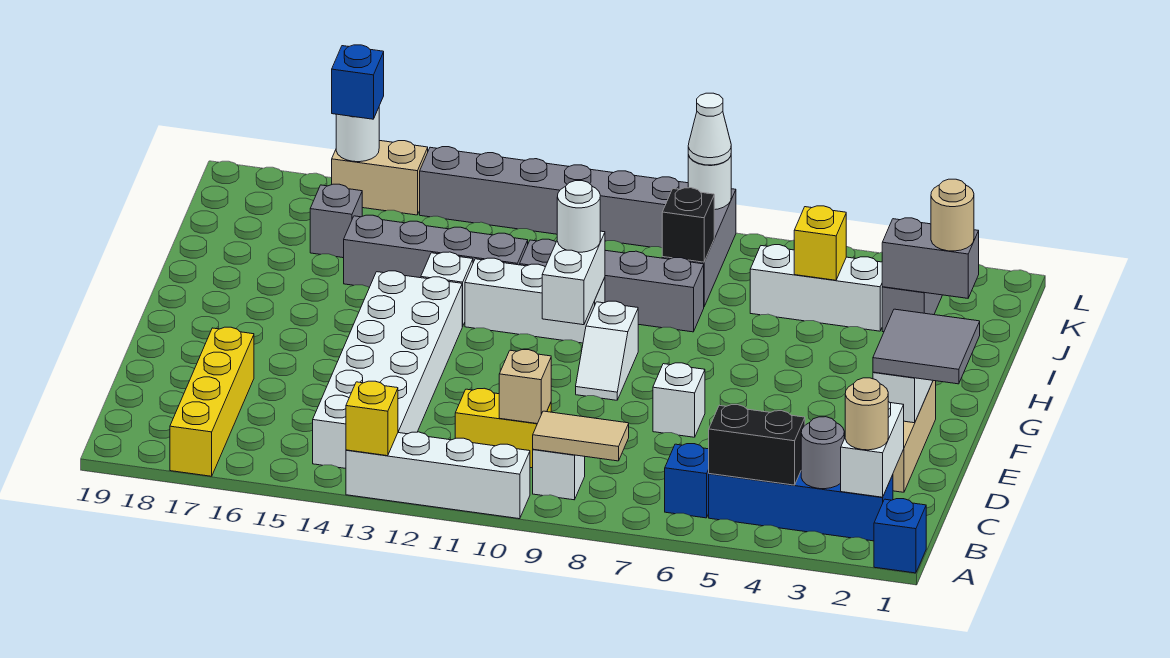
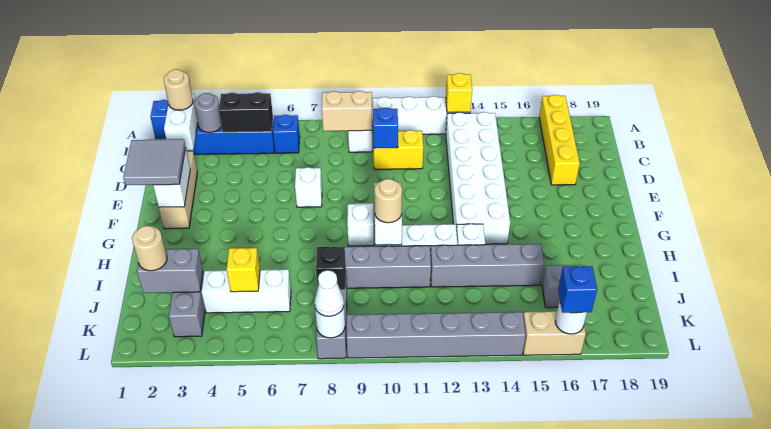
tan tile B8:B9 level 2 -> tan brick B8:B9 level 2
tan brick C10 level 2 -> blue brick C10 level 2
white round brick H10 level 3 -> tan round brick H10 level 3

